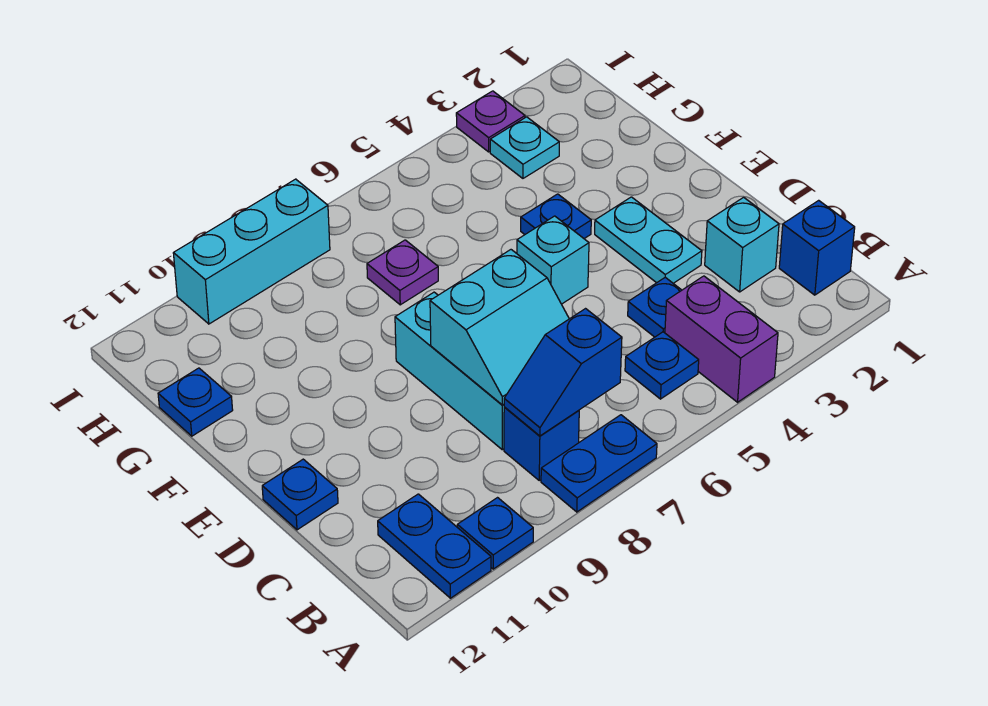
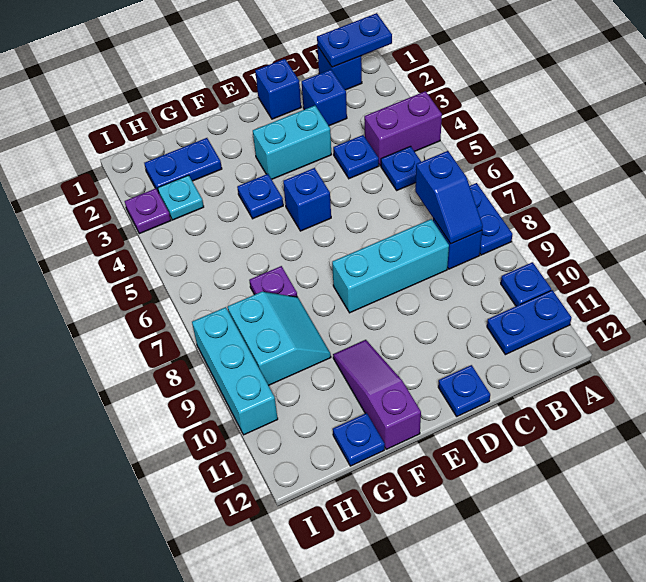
none -> blue plate A1:B1 level 2
cyan brick C2 level 1 -> blue brick C2 level 1
cyan slope C7:D8 level 2 top D -> cyan slope G8:H9 level 1 top H
none -> blue brick D1 level 1
cyan plate D3:E3 level 1 -> cyan brick D3:E3 level 1
cyan brick E5 level 1 -> blue brick E5 level 1
none -> purple slope F10:F12 level 1 top 12
none -> blue plate G2:H2 level 1

